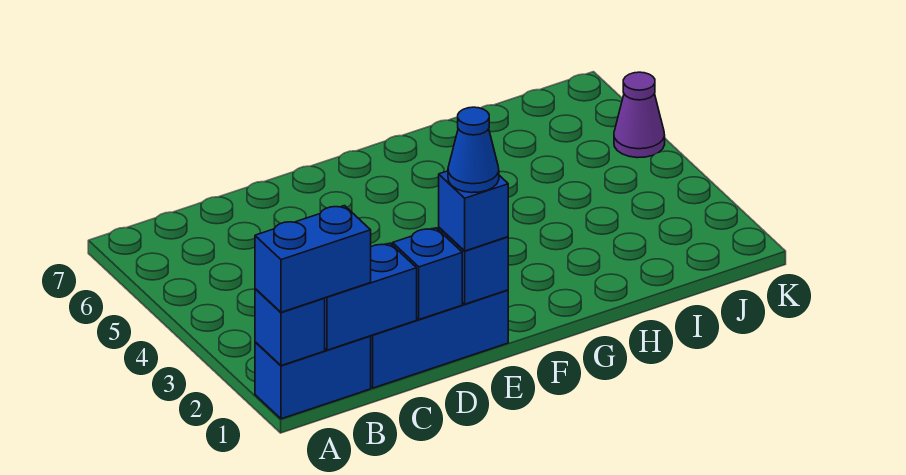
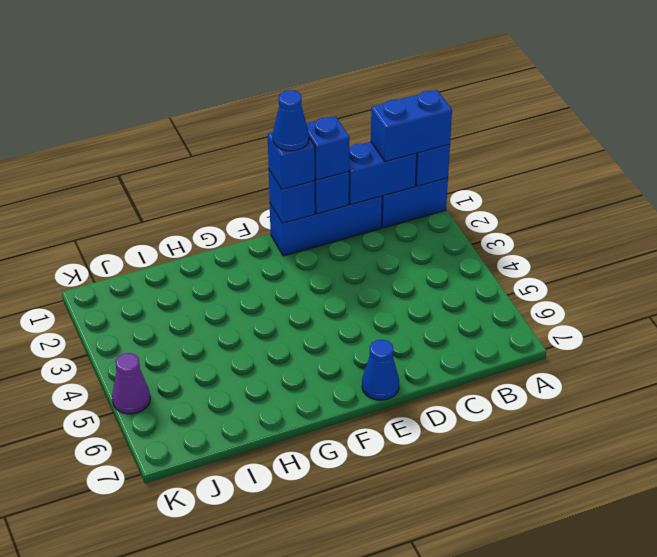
none -> blue brick D1 level 3
none -> blue cone E7 level 1

